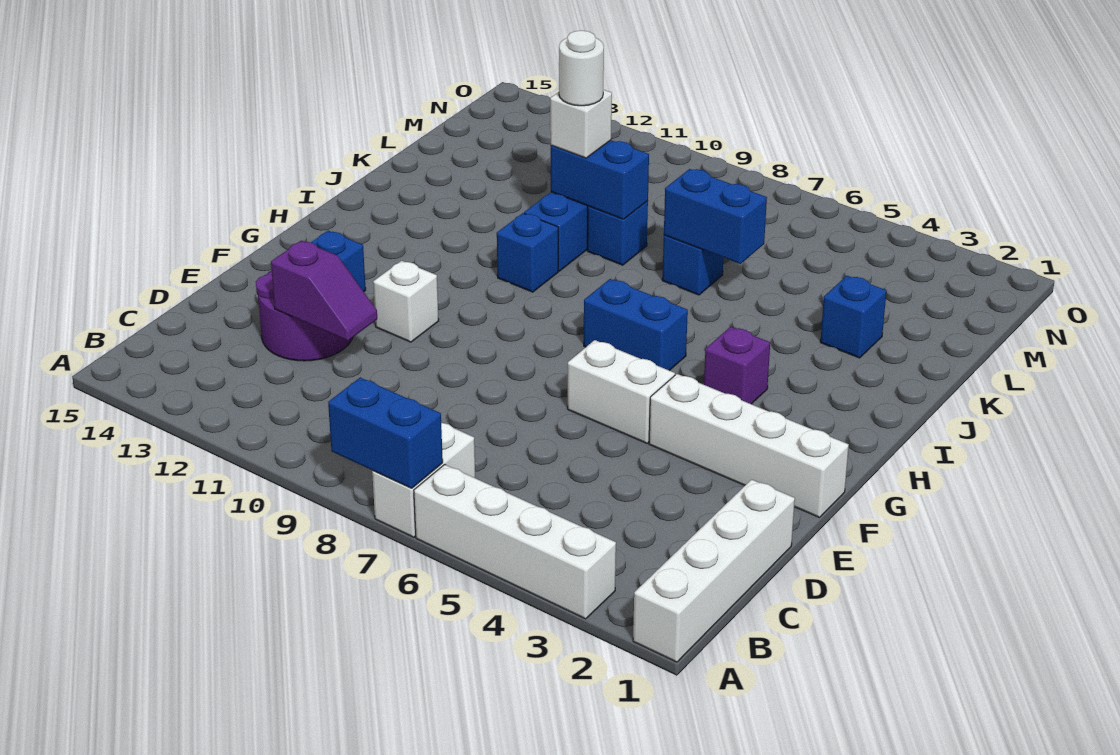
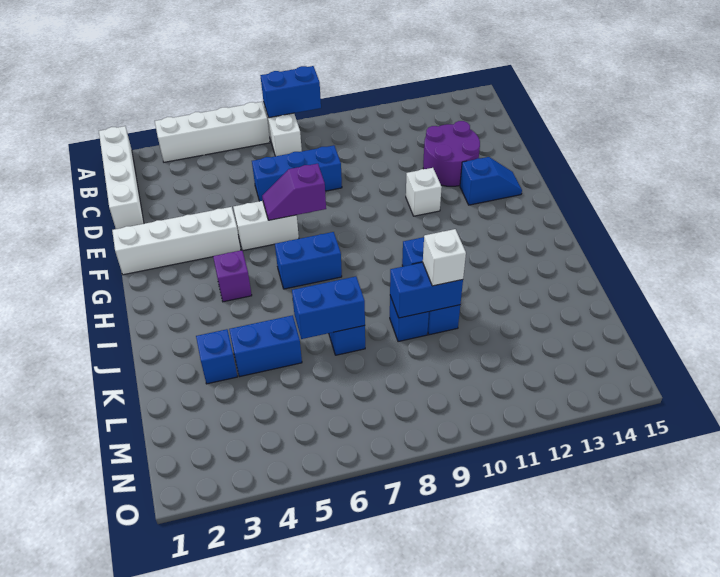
none -> blue brick D6:D8 level 1
purple slope D11:D12 level 2 top 12 -> purple slope F6:F7 level 2 top 7
none -> blue brick K4:K5 level 1
white round brick K10 level 4 -> none

